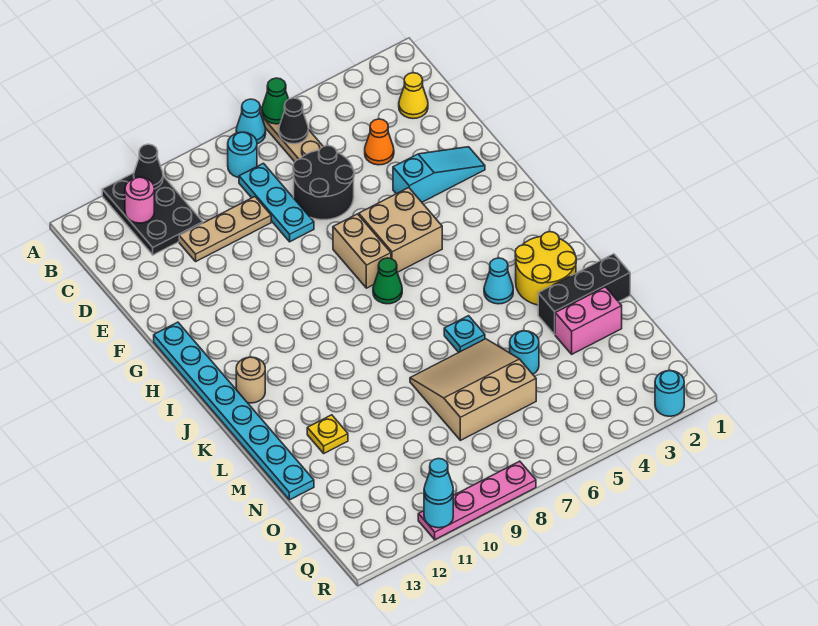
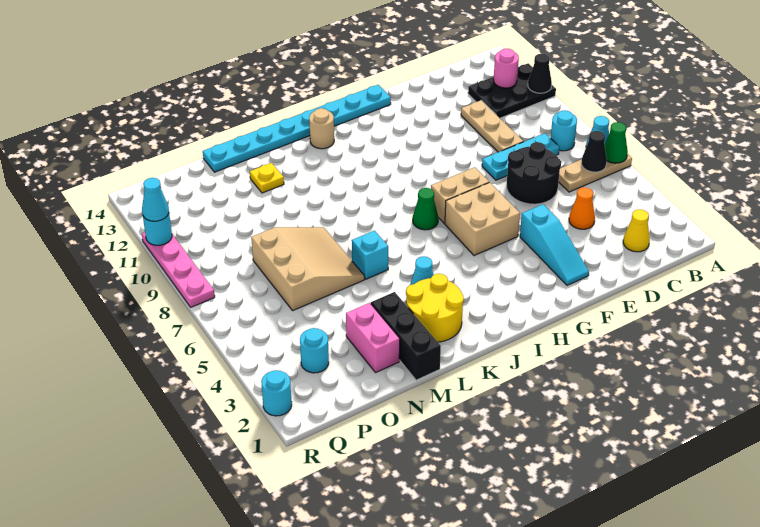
cyan plate L6 level 1 -> cyan brick L6 level 1
cyan round brick N5 level 1 -> cyan round brick P3 level 1

